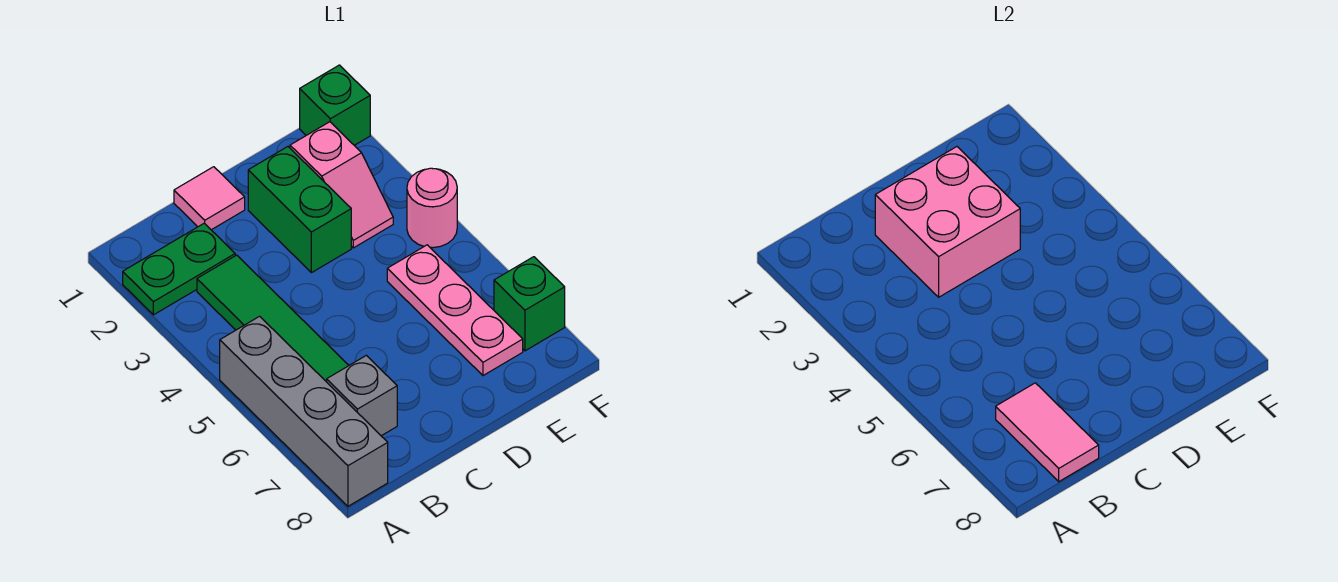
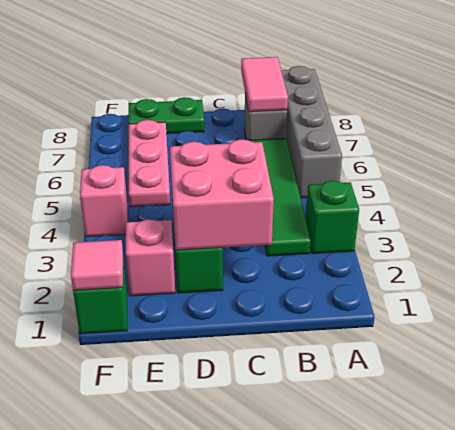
green plate A2:B2 level 1 -> green plate D8:E8 level 1
pink tile C1 level 1 -> pink tile F1 level 2
pink round brick F4 level 1 -> pink brick F4 level 1
green brick F7 level 1 -> green brick A3 level 1

